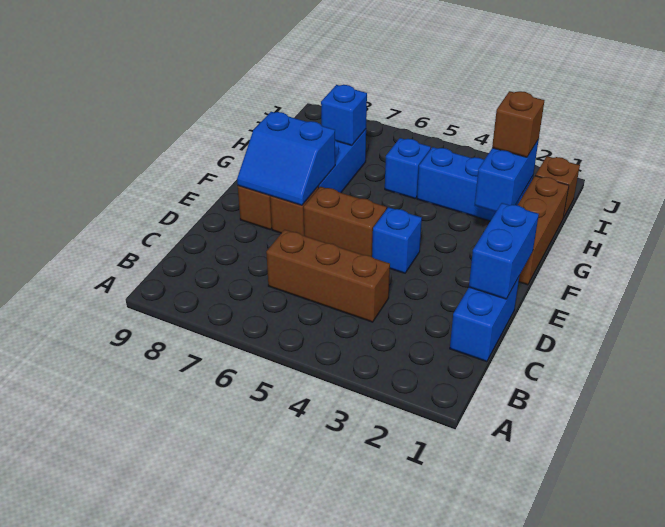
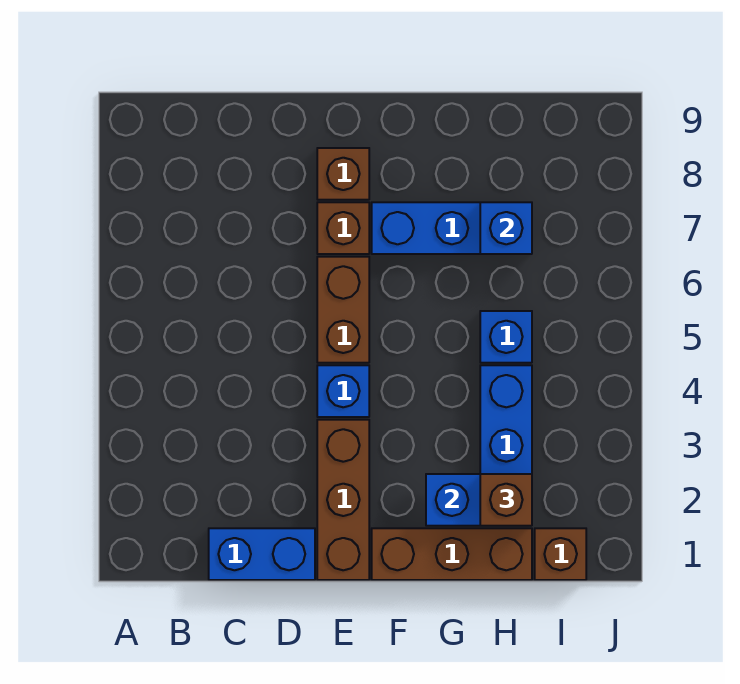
brown brick C4:C6 level 1 -> brown brick E1:E3 level 1
blue brick D1:E1 level 2 -> none
blue slope E7:F8 level 2 top F -> none

